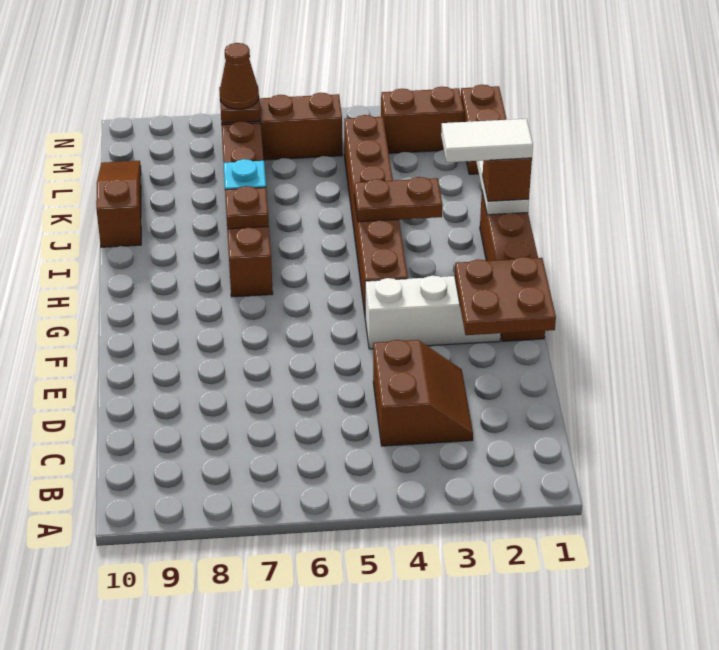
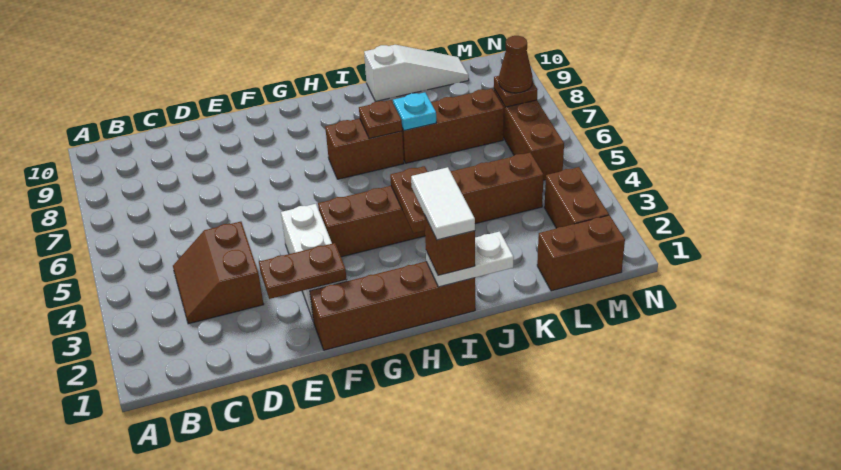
brown slope C3:D4 level 1 top 4 -> brown slope C3:D4 level 1 top D
brown plate E1:F2 level 2 -> brown plate E2:F2 level 2
brown slope J10:L10 level 1 top J -> white slope J10:L10 level 1 top J

